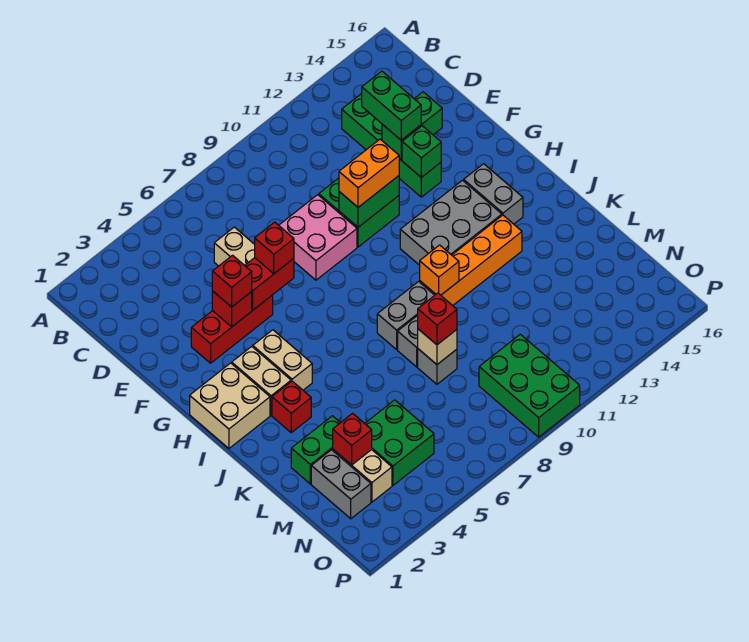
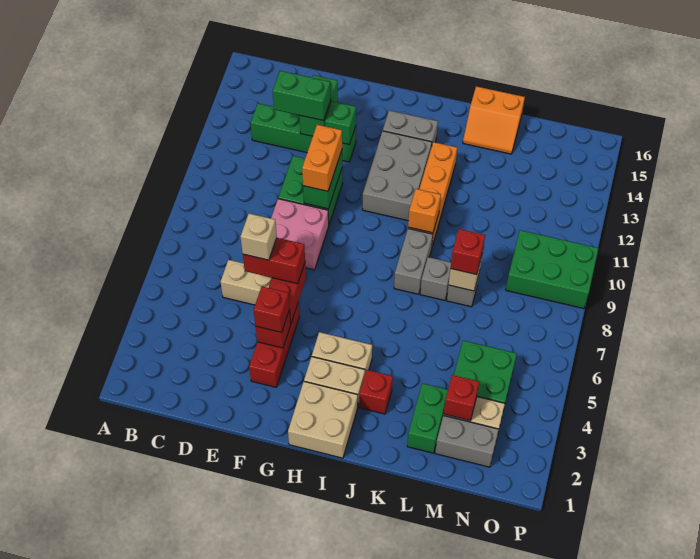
none -> tan brick E6 level 4
red brick F6 level 3 -> red brick E6:F6 level 3
none -> orange slope K15:L16 level 1 top 16

